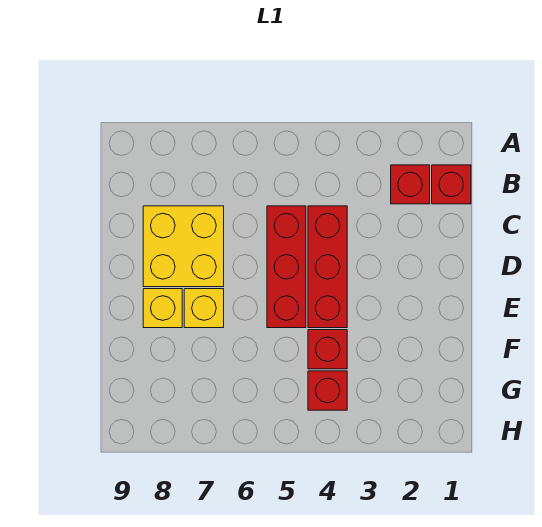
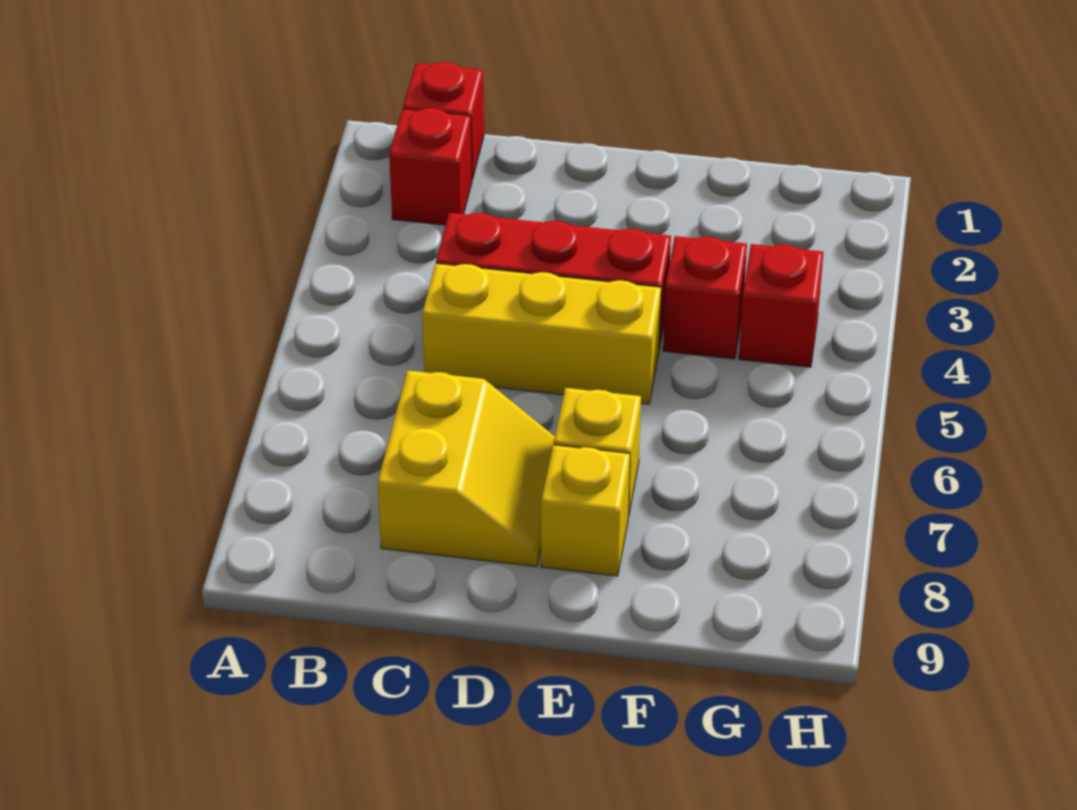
red brick C5:E5 level 1 -> yellow brick C5:E5 level 1
yellow brick C7:D8 level 1 -> yellow slope C7:D8 level 1 top C

